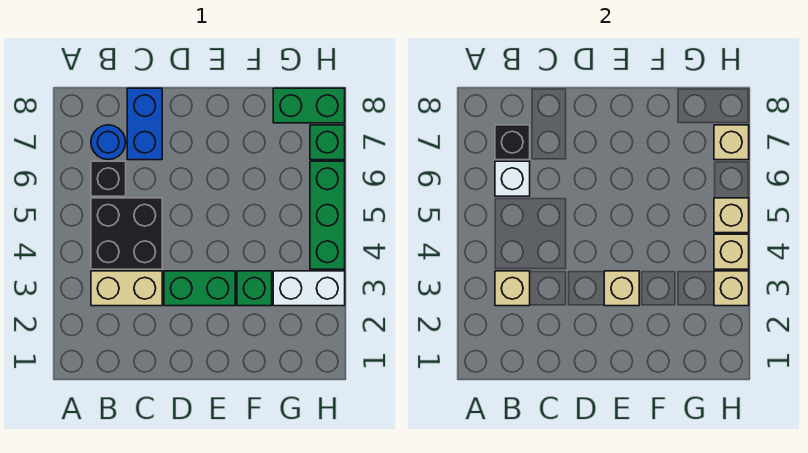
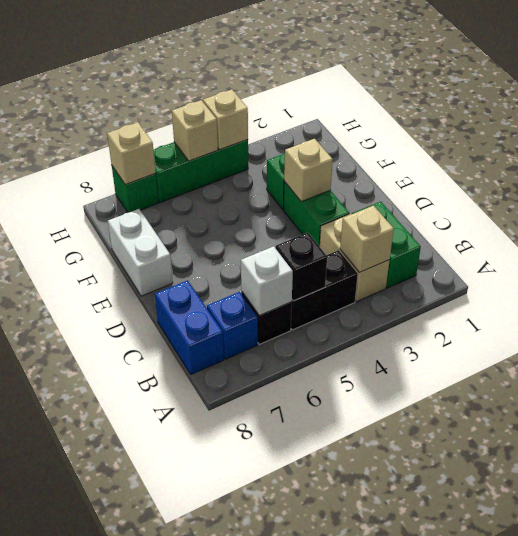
black brick B4:C5 level 1 -> black brick B4:B5 level 1
blue round brick B7 level 1 -> blue brick B7 level 1
black brick B7 level 2 -> black brick B5 level 2
blue brick C7:C8 level 1 -> blue brick B8:C8 level 1
white brick G3:H3 level 1 -> white brick E8:F8 level 1
green brick G8:H8 level 1 -> green brick B2:C2 level 1
tan brick H3 level 2 -> none

